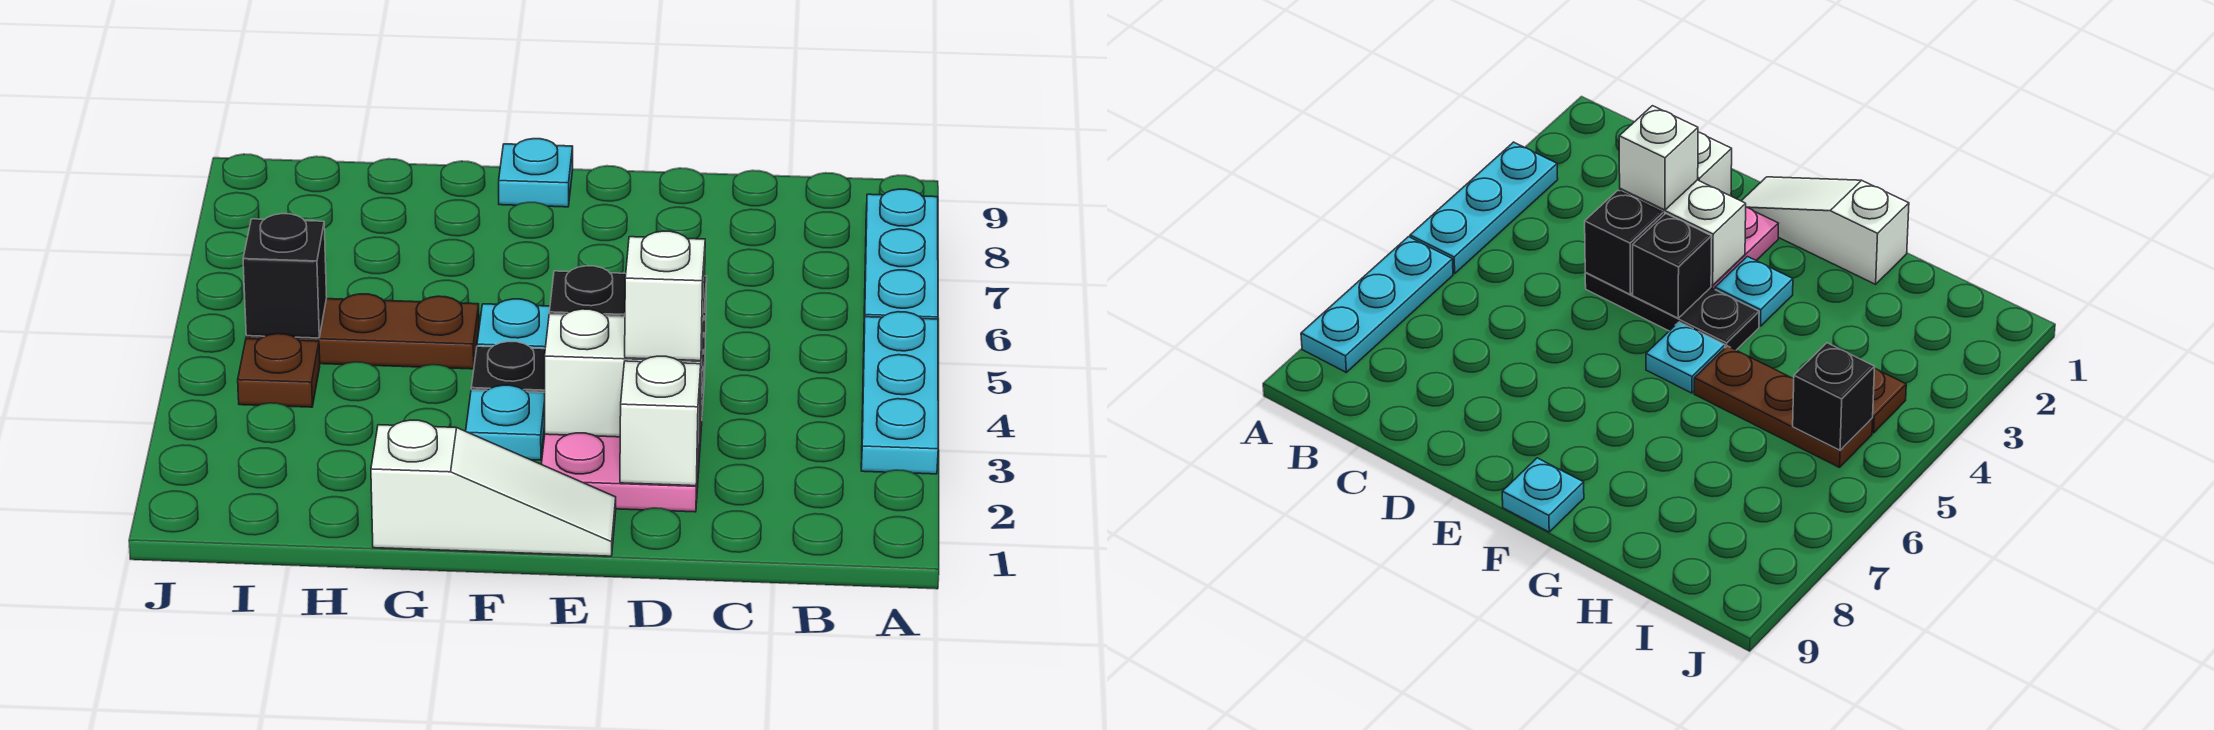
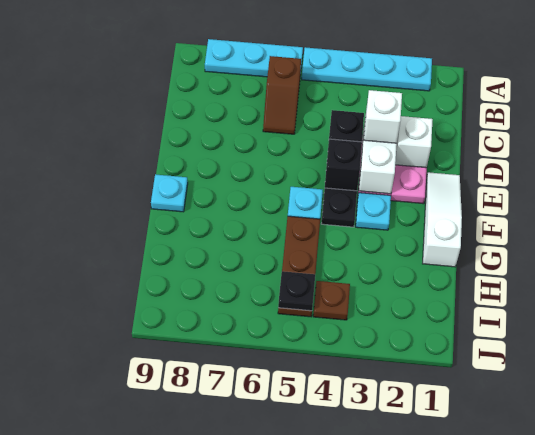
cyan plate A3:A5 level 1 -> cyan plate A2:A5 level 1
none -> brown slope B6:C6 level 1 top B
black brick I5 level 2 -> black plate I5 level 2

